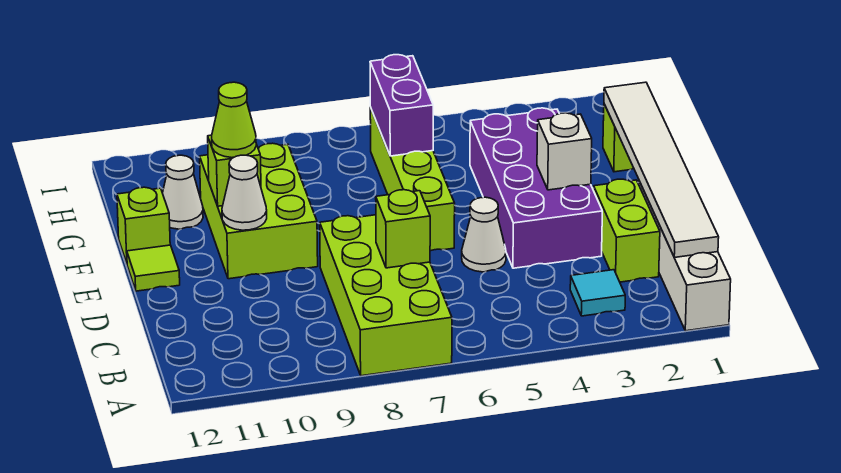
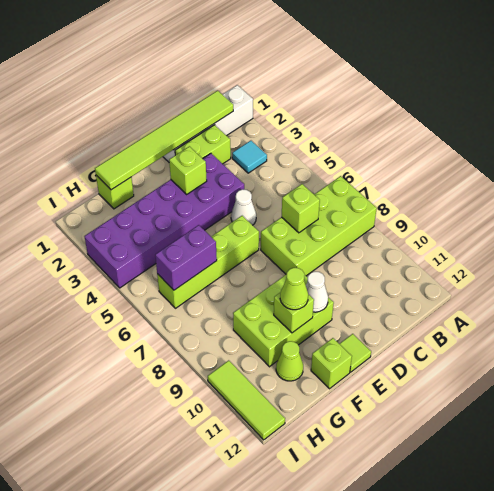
white tile B1:G1 level 2 -> lime tile B1:G1 level 2
purple brick D3:G4 level 1 -> purple brick D3:I4 level 1
white brick E3 level 2 -> lime brick E3 level 2
white cone G11 level 1 -> lime cone G11 level 1
none -> lime tile I10:I12 level 1

